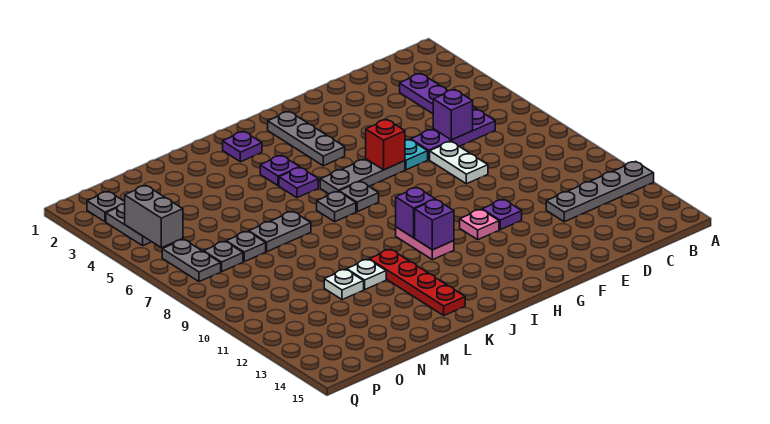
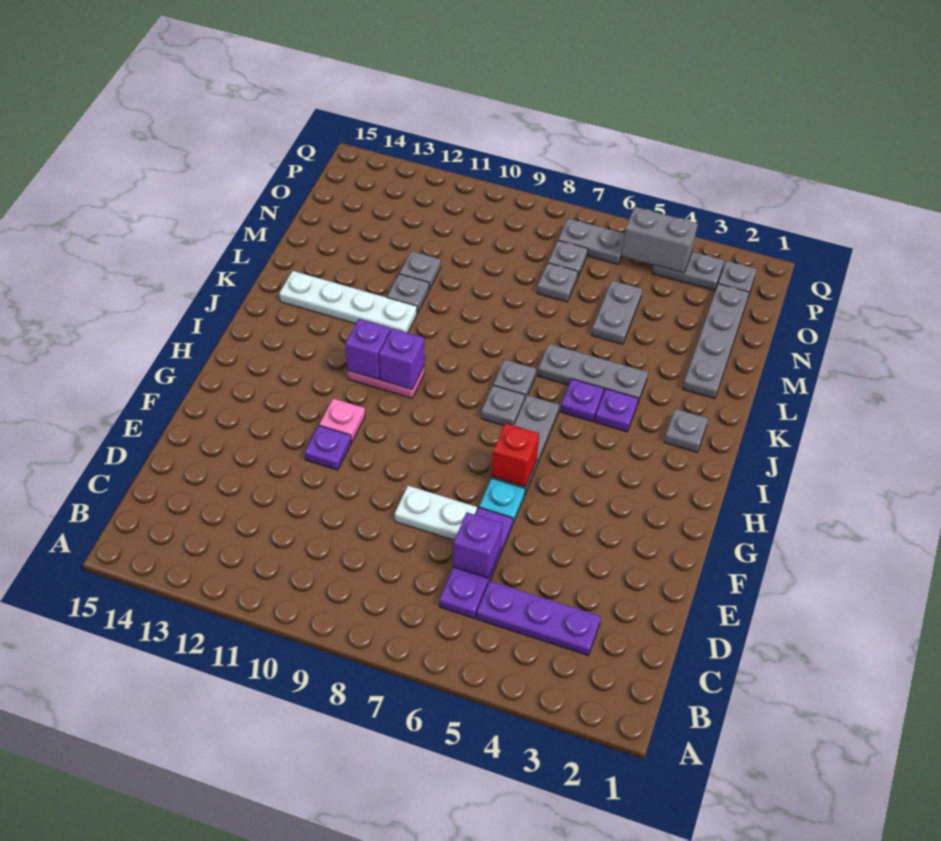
grey plate A12:D12 level 1 -> grey plate L2:O2 level 1
grey plate H2:H4 level 1 -> grey plate K4:K6 level 1
purple plate J2 level 1 -> grey plate J2 level 1
red plate K11:K14 level 1 -> white plate K11:K14 level 1
grey plate L7:M7 level 1 -> grey plate M5:N5 level 1
white plate L11 level 1 -> grey plate L11 level 1
white plate M11 level 1 -> grey plate M11 level 1

